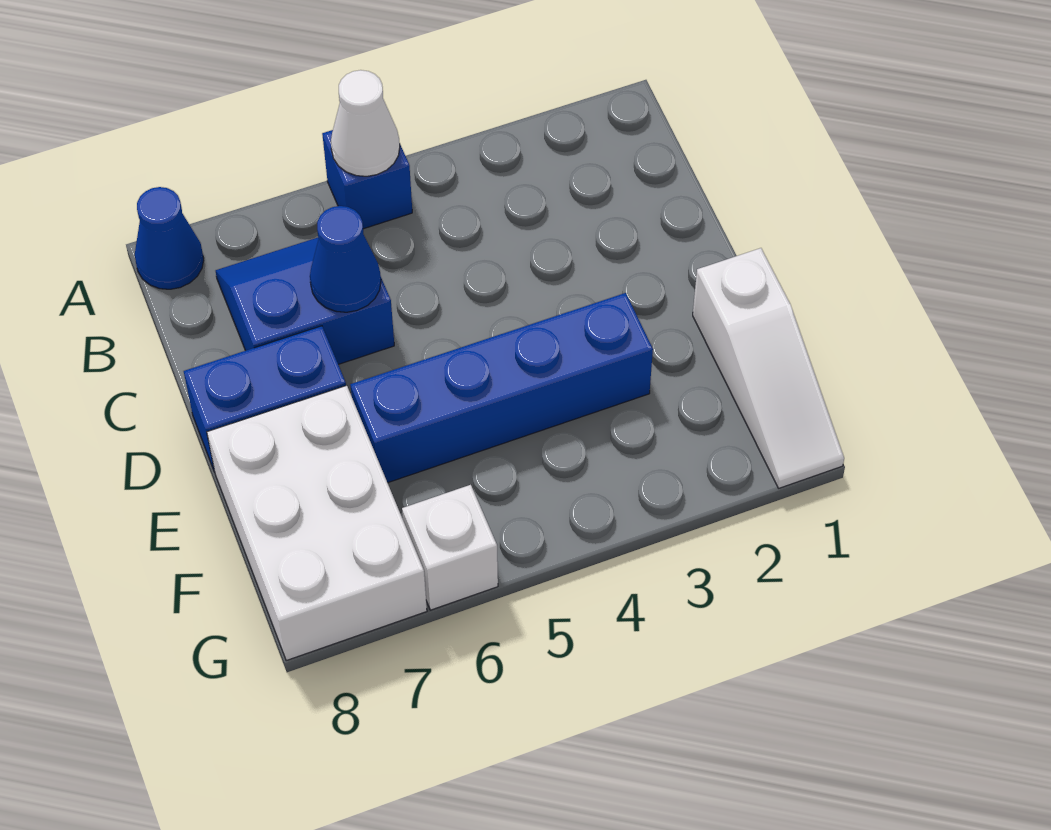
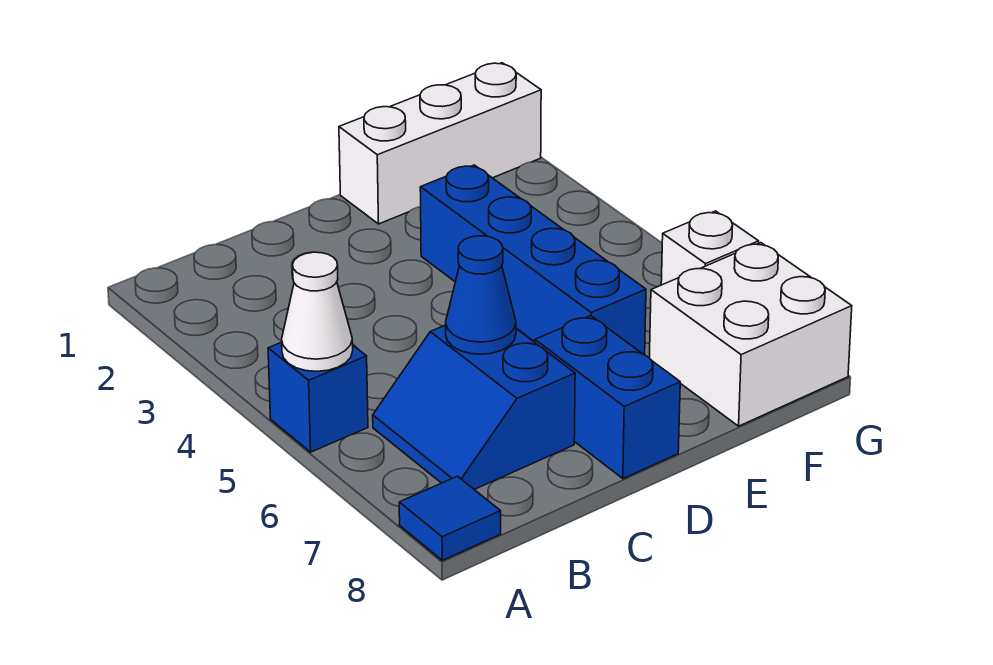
blue cone A8 level 1 -> blue tile A8 level 1
white slope E1:G1 level 1 top E -> white brick E1:G1 level 1
white brick E7:G8 level 1 -> white brick F7:G8 level 1

